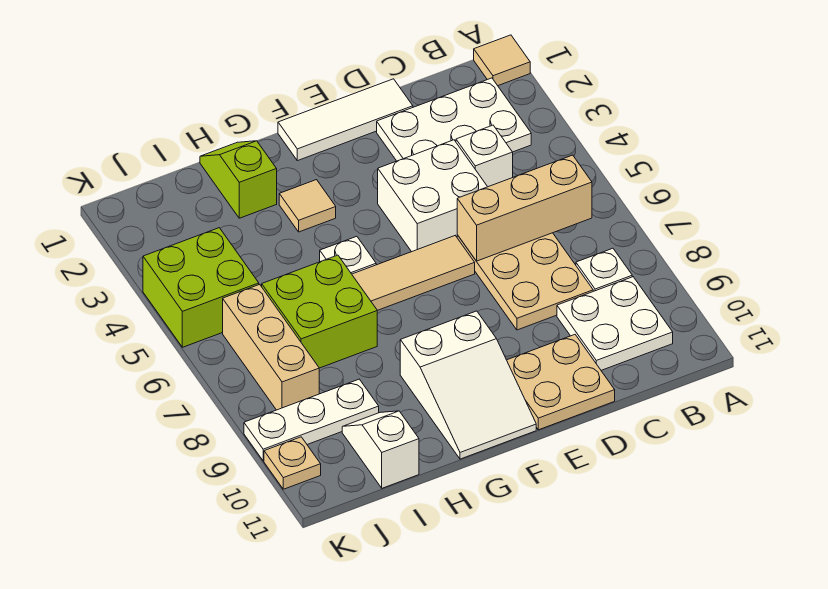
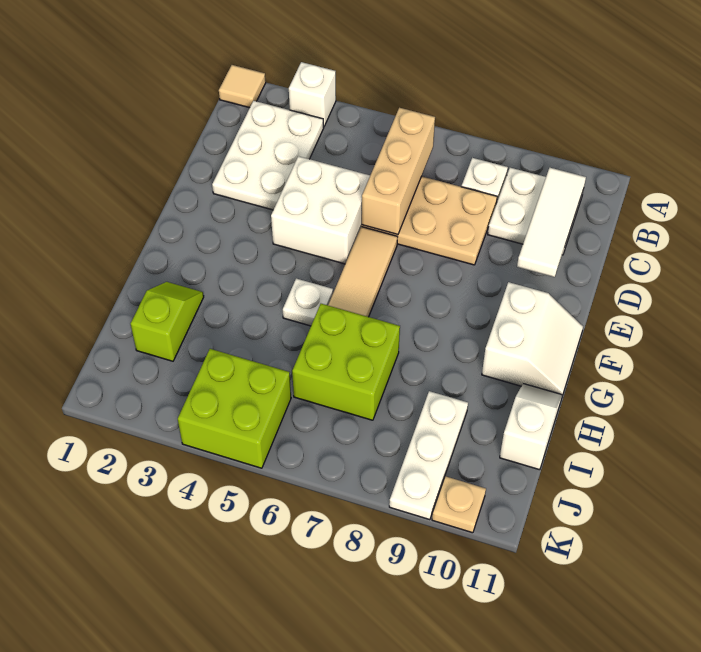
white brick C4 level 1 -> white brick A3 level 1
white tile D1:F1 level 1 -> white tile B10:D10 level 2
tan plate D10:E11 level 1 -> none
white slope F9:G11 level 1 top 9 -> white slope F10:G11 level 1 top 10
tan tile G3 level 1 -> none
lime slope H1:H2 level 1 top 2 -> lime slope H2:I2 level 1 top I
white slope I10:I11 level 1 top 11 -> white slope H11:I11 level 1 top I
tan brick J6:J8 level 1 -> none

